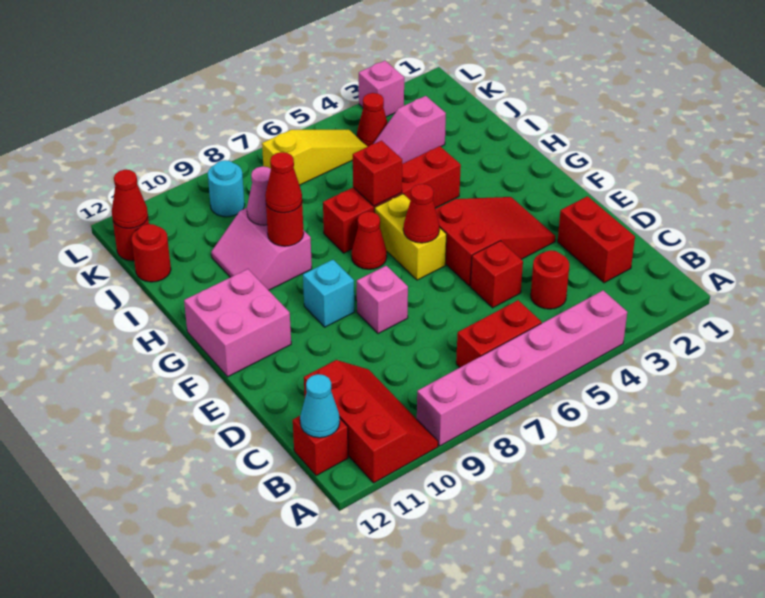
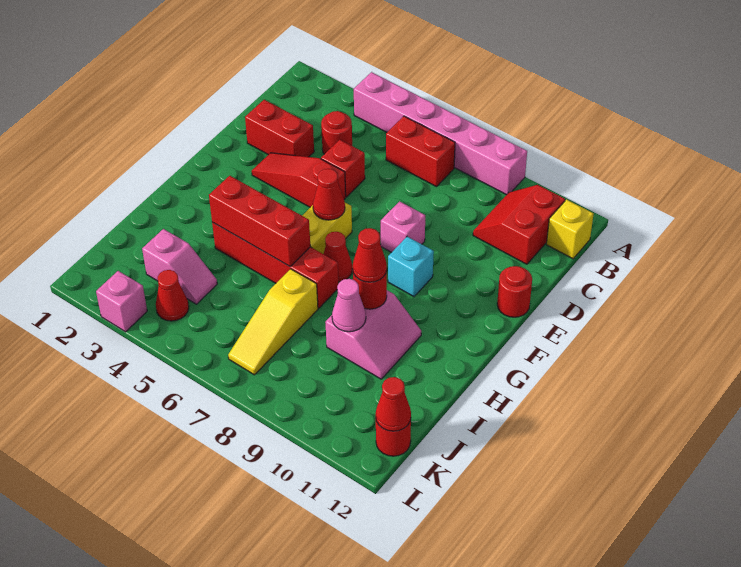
red slope A10:C11 level 1 top 11 -> red slope B10:C11 level 1 top 11
red brick B12 level 1 -> yellow brick B12 level 1
cyan cone B12 level 2 -> none
red brick C2:D2 level 1 -> red brick D2:D3 level 1
red slope E3:F5 level 1 top 5 -> red slope E3:E5 level 1 top 5
pink brick F11:G12 level 1 -> none
red brick H6 level 2 -> red brick H4:H6 level 2
red round brick J12 level 1 -> red round brick E12 level 1
yellow slope K5:K7 level 1 top 7 -> yellow slope I7:K7 level 1 top I
cyan round brick K9 level 1 -> none

